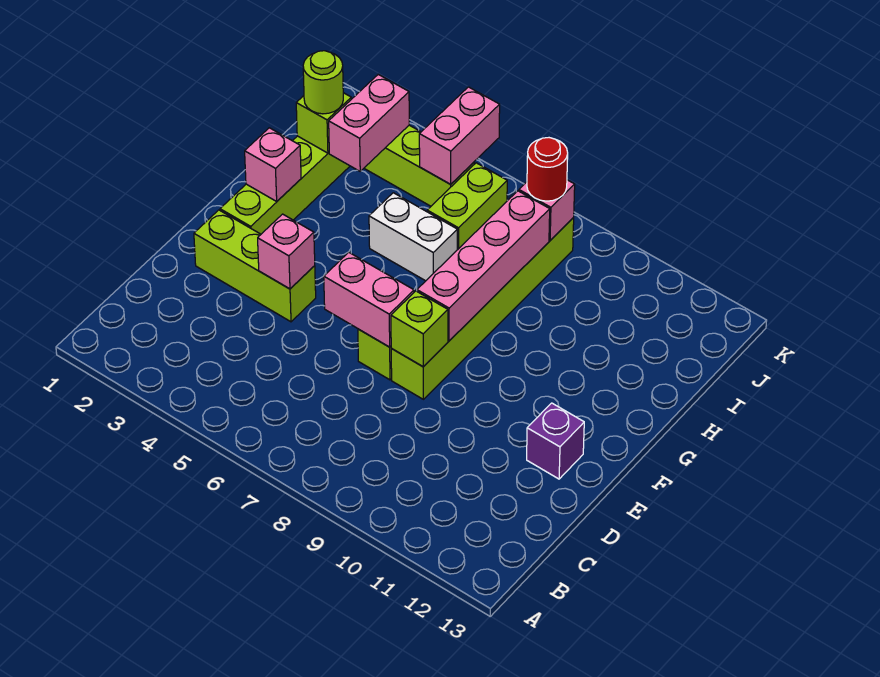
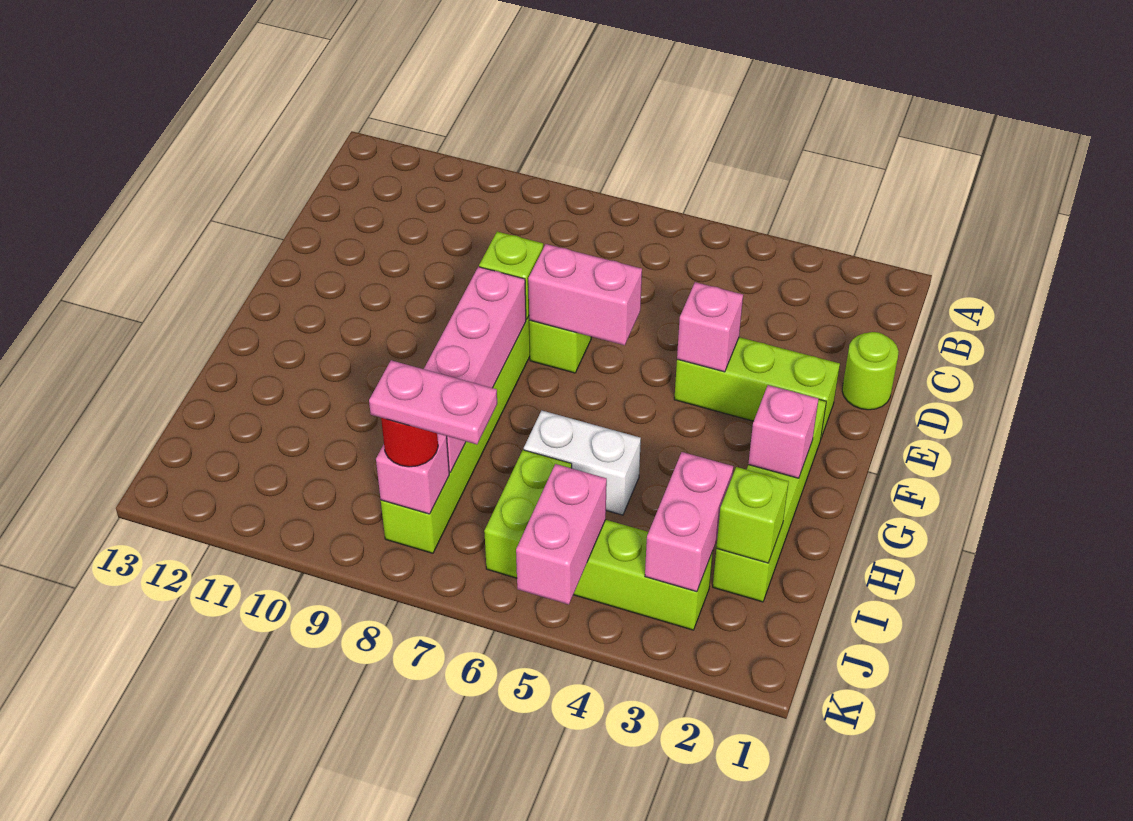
purple brick E12 level 1 -> none
lime round brick I2 level 3 -> lime round brick D1 level 1
none -> pink plate J7:J8 level 4

